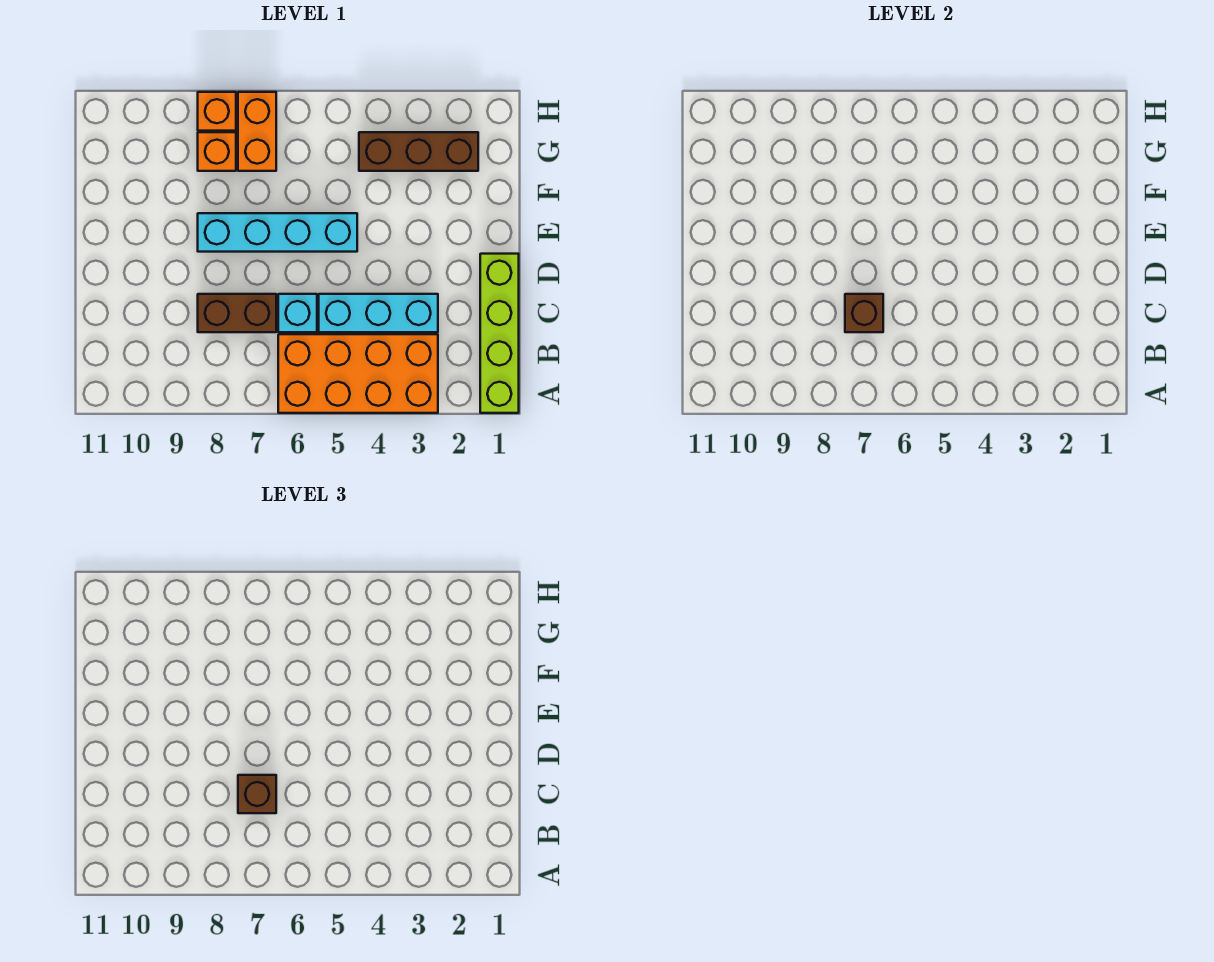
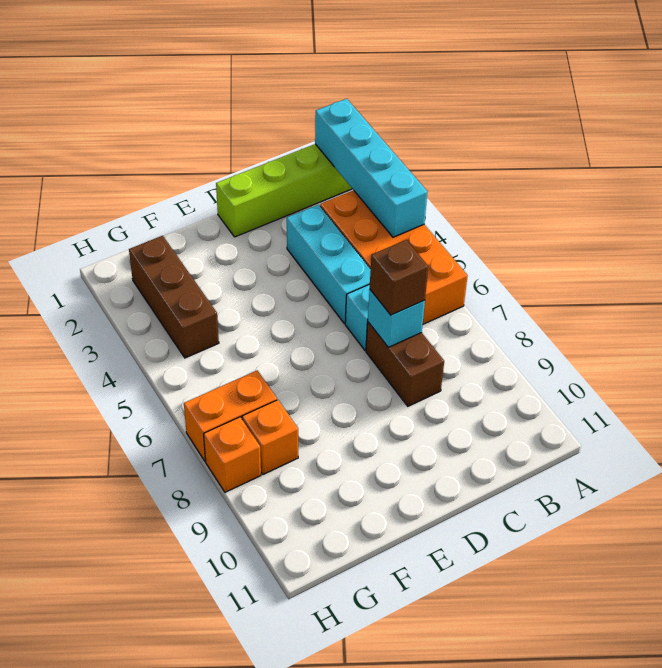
brown brick C7 level 2 -> cyan brick C7 level 2
cyan brick E5:E8 level 1 -> cyan brick A1:A4 level 2

